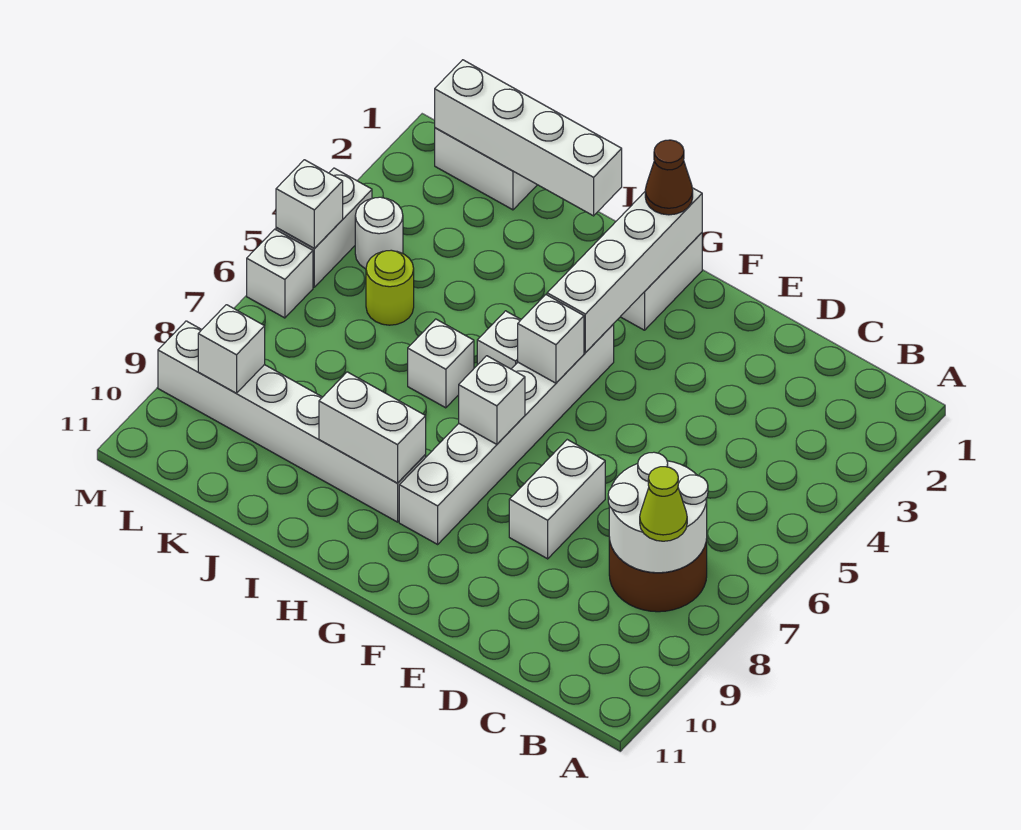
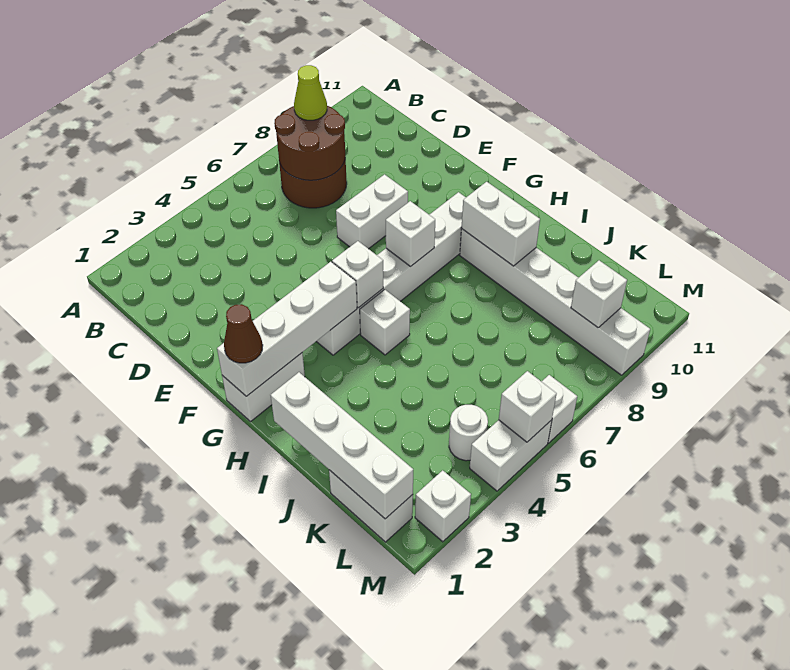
white round brick B7:C8 level 2 -> brown round brick B7:C8 level 2
white brick I6 level 1 -> white brick M2 level 1
lime round brick K5 level 1 -> none

